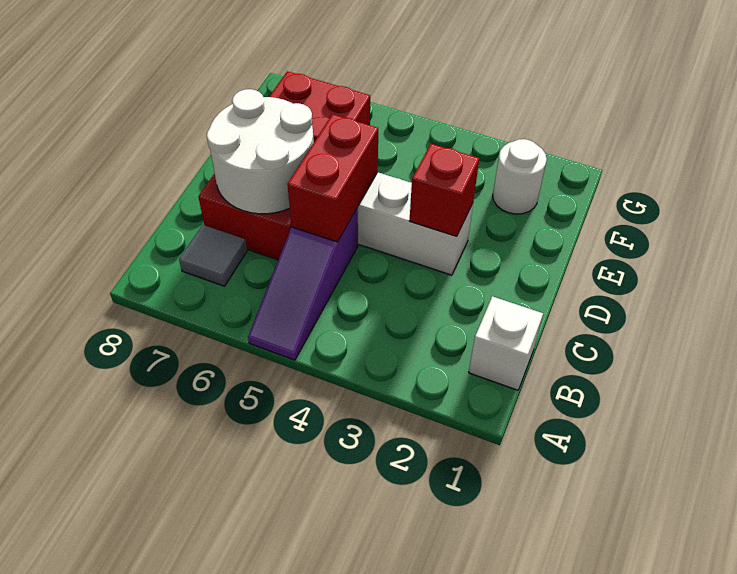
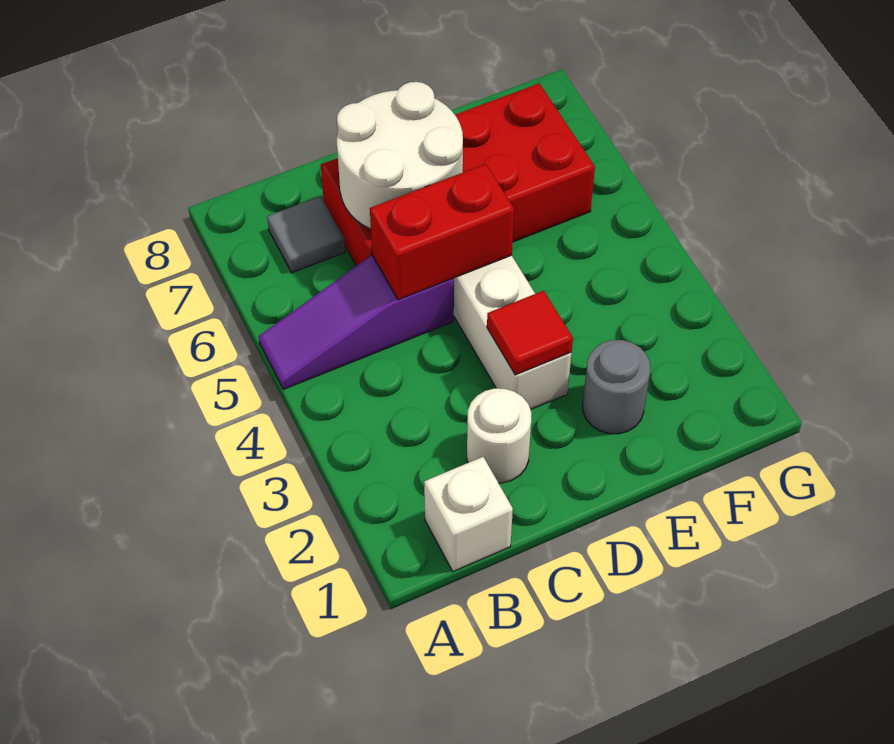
red brick D3 level 2 -> red tile D3 level 2
none -> grey round brick E2 level 1
white round brick F2 level 1 -> white round brick C2 level 1

